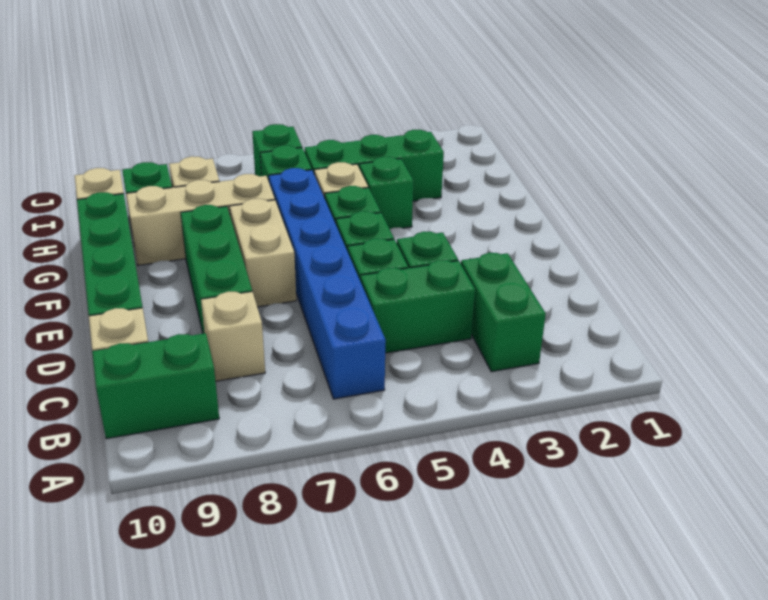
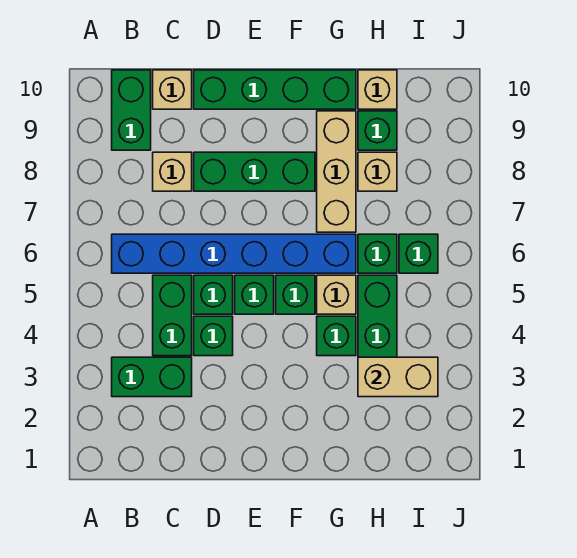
tan brick E7:F7 level 1 -> tan brick H3:I3 level 2

